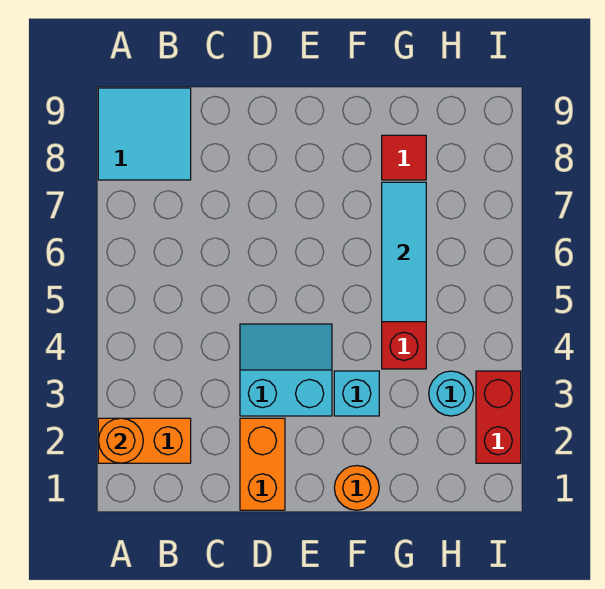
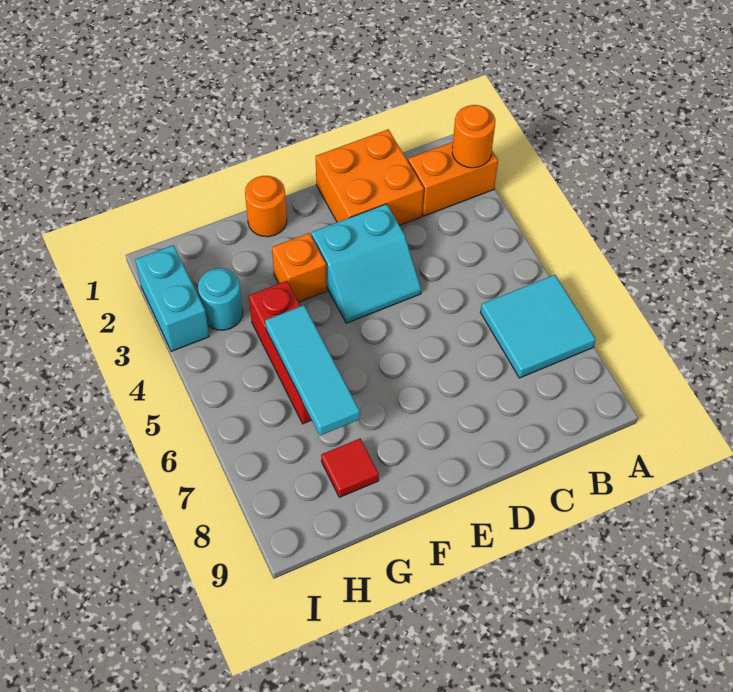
cyan tile A8:B9 level 1 -> cyan tile A6:B7 level 1
orange brick D1:D2 level 1 -> orange brick C1:D2 level 1
cyan brick F3 level 1 -> orange brick F3 level 1
red brick I2:I3 level 1 -> cyan brick I2:I3 level 1

